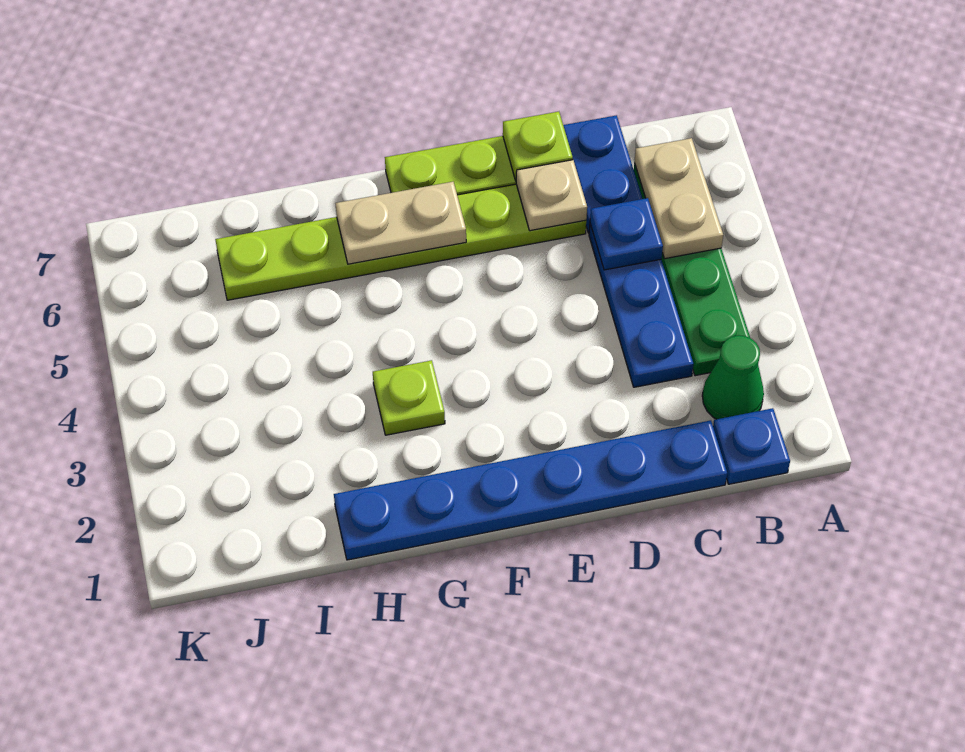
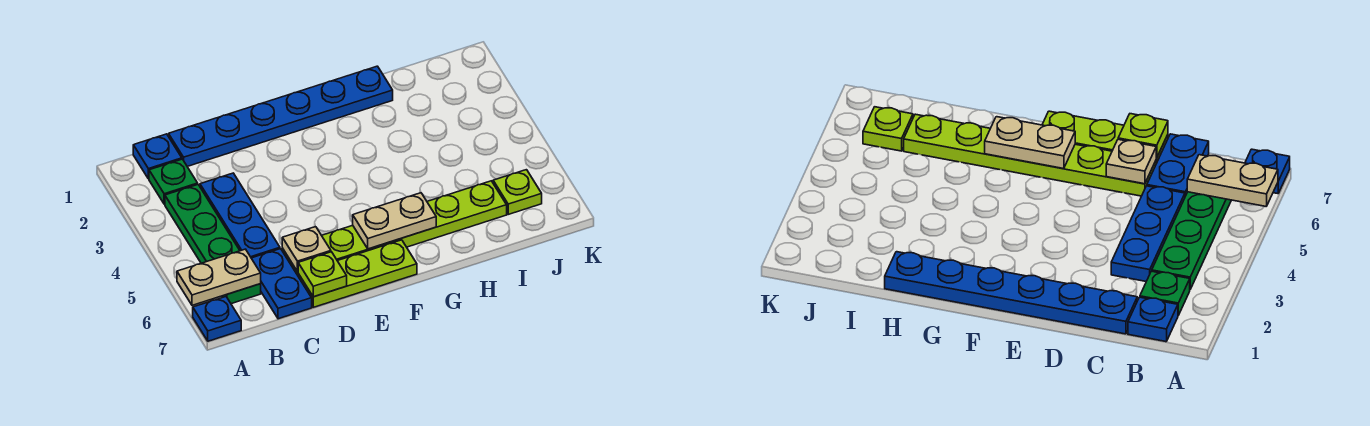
green cone B2 level 1 -> green plate B2 level 1
tan plate B5:B6 level 2 -> tan plate A6:B6 level 2
blue plate C5 level 2 -> blue plate A7 level 1
lime plate G3 level 1 -> lime plate J6 level 1

